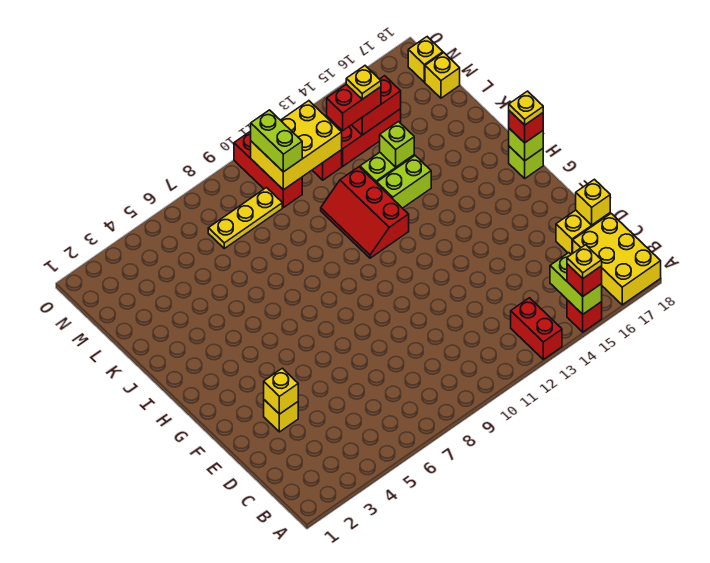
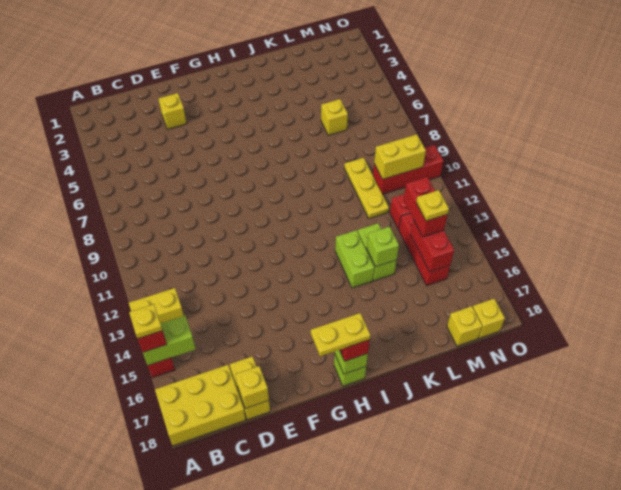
red brick A13:B13 level 1 -> yellow brick A13:B13 level 1
yellow brick E3 level 2 -> yellow brick L6 level 1
yellow plate H18 level 4 -> yellow plate G18:H18 level 4
red slope I11:K12 level 1 top 12 -> none
yellow plate M7:M9 level 1 -> yellow plate L9:L11 level 1
yellow brick M10:N12 level 2 -> yellow brick M10:N10 level 2
lime brick M10:N10 level 3 -> none

